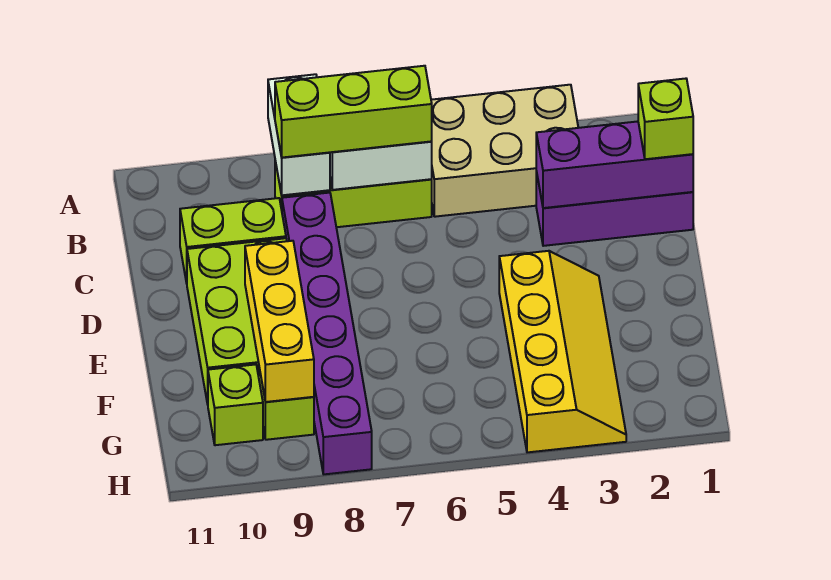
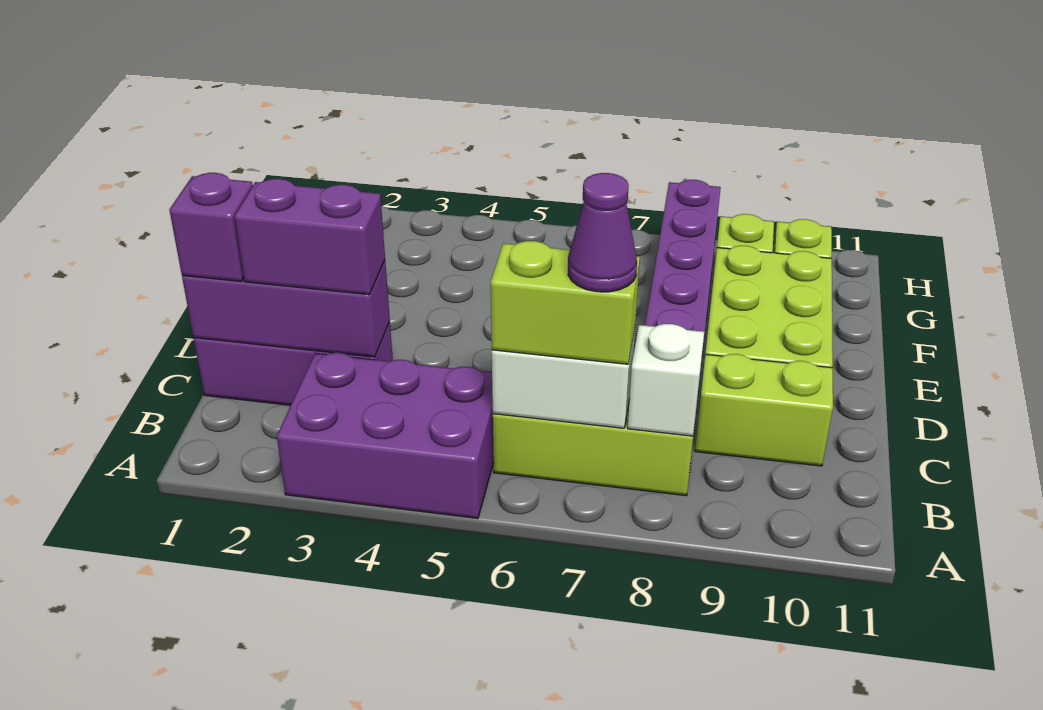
tan brick A3:B5 level 1 -> purple brick A3:B5 level 1
white brick A8:B8 level 2 -> white brick B8 level 2
lime brick B6:B8 level 3 -> lime brick B6:B7 level 3
none -> purple cone B7 level 4
lime brick C1 level 3 -> purple brick C1 level 3
none -> purple brick C2:C3 level 3
yellow slope E3:H4 level 1 top 4 -> none
yellow brick E9:G9 level 2 -> none

